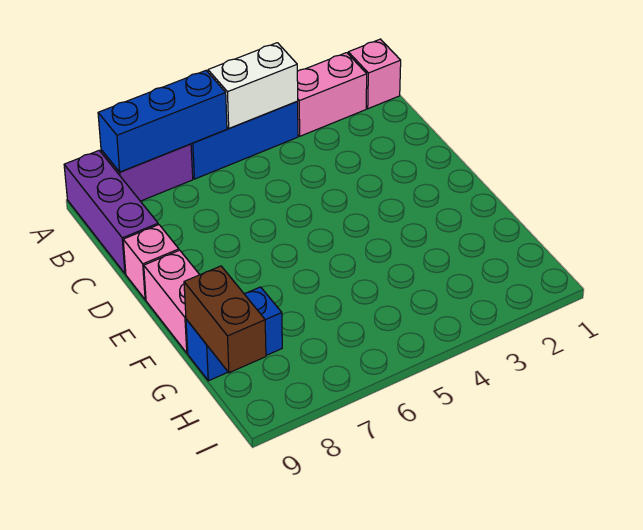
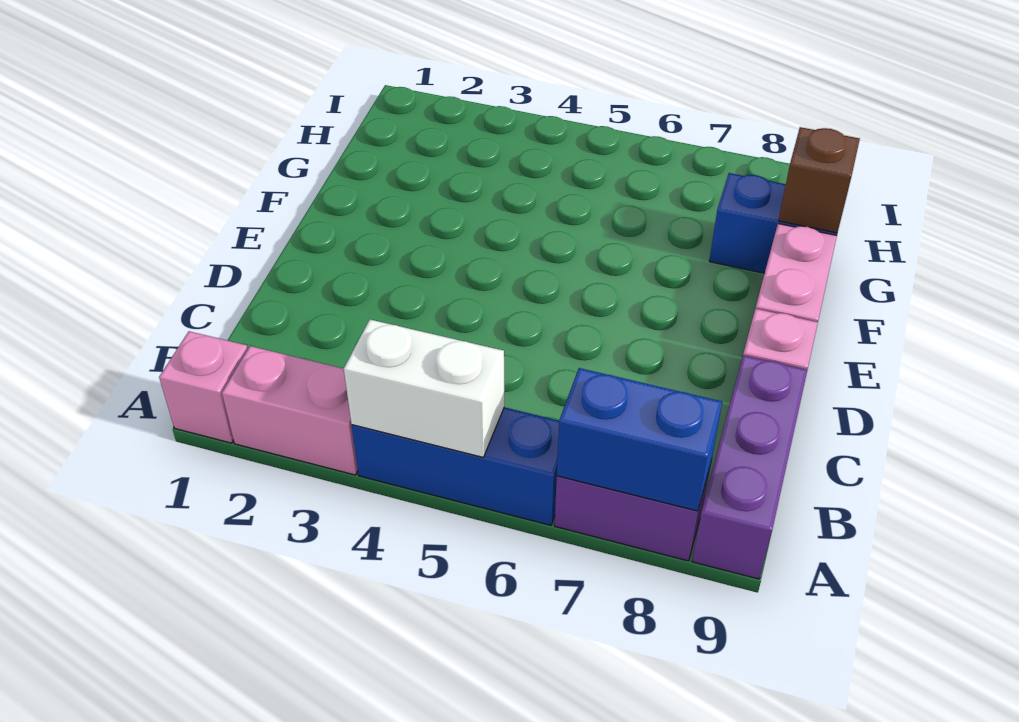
blue brick A6:A8 level 2 -> blue brick A7:A8 level 2
brown brick G9:H9 level 2 -> brown brick G9 level 2

